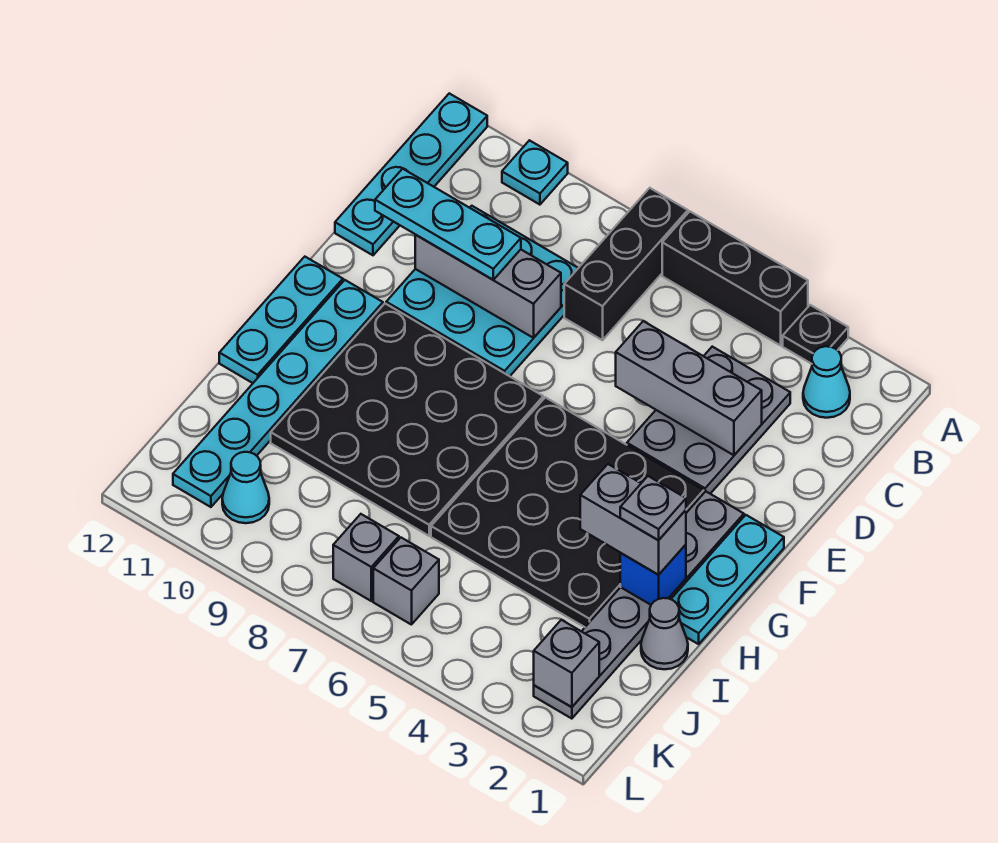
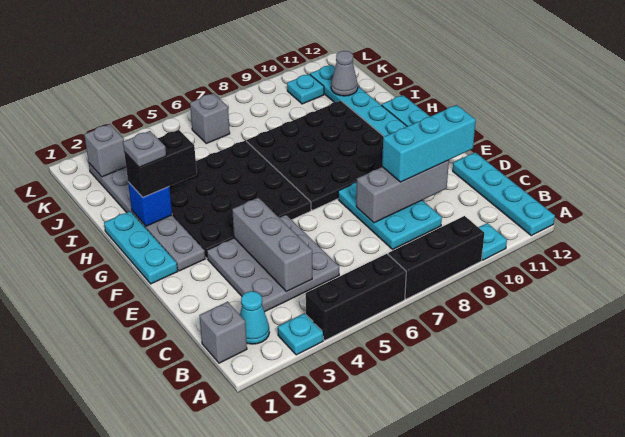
black plate A3 level 1 -> cyan plate A3 level 1
black brick A7:C7 level 1 -> black brick A7:A9 level 1
grey plate C3:E4 level 1 -> grey plate C3:E5 level 1
cyan plate C8:E10 level 1 -> cyan plate C8:E9 level 1
grey brick D3:D5 level 2 -> grey brick C4:E4 level 2
cyan plate D9:D11 level 3 -> cyan brick D9:D11 level 3
grey brick H2:H3 level 3 -> black brick H2:H3 level 3
grey cone I1 level 1 -> grey cone J11 level 2
grey brick K7 level 1 -> grey brick B1 level 1
cyan cone K10 level 1 -> cyan plate K10 level 1

